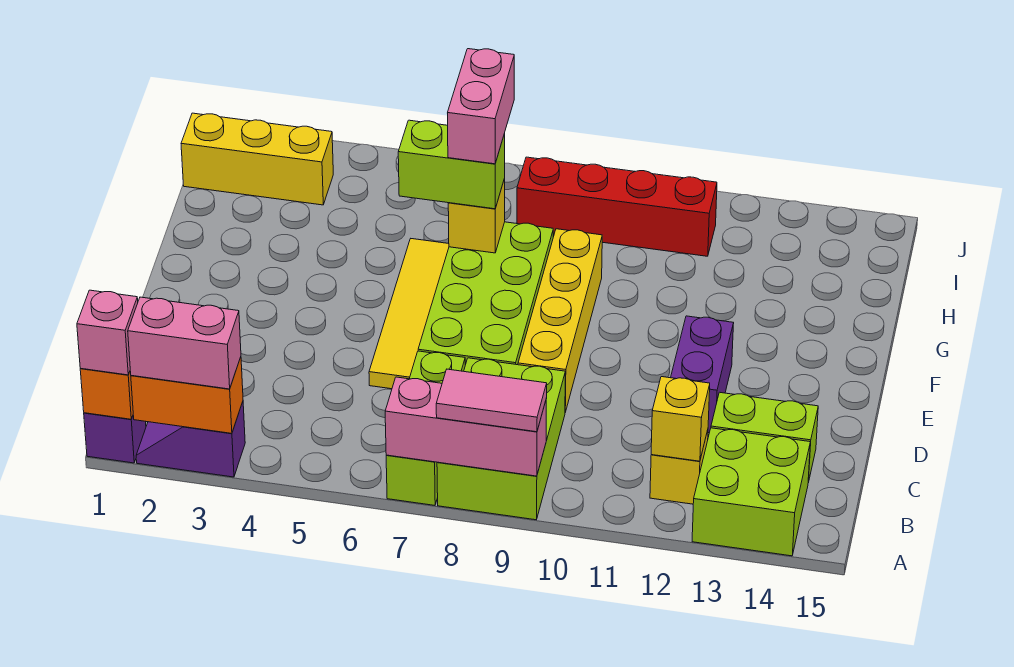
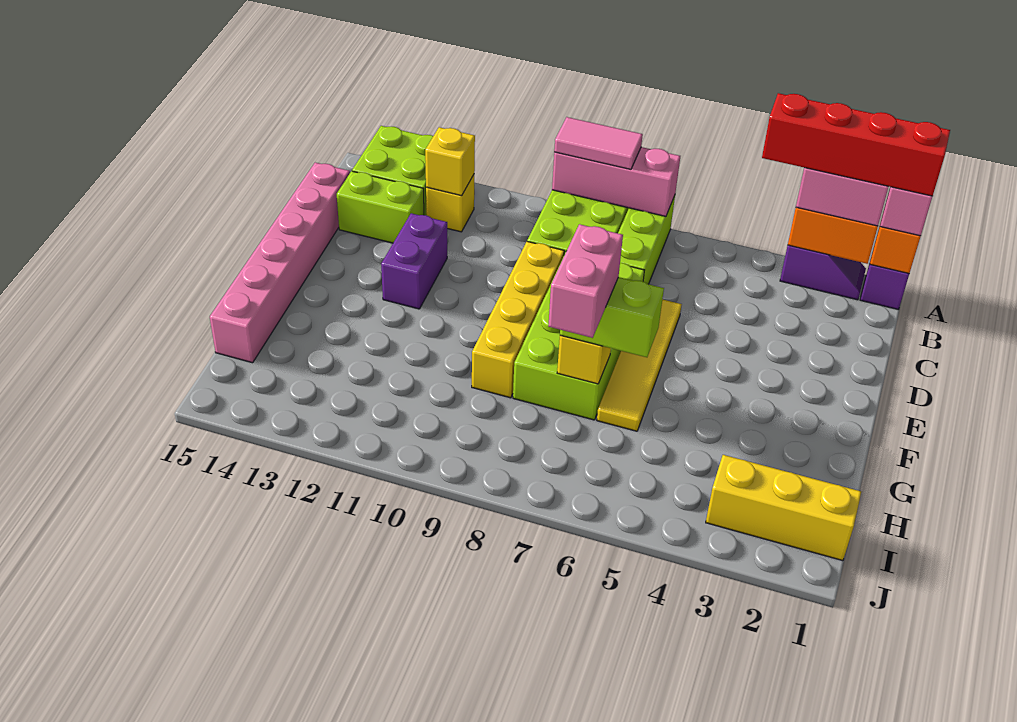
none -> pink brick C15:H15 level 1
red brick I8:I11 level 1 -> red brick A1:A4 level 4

